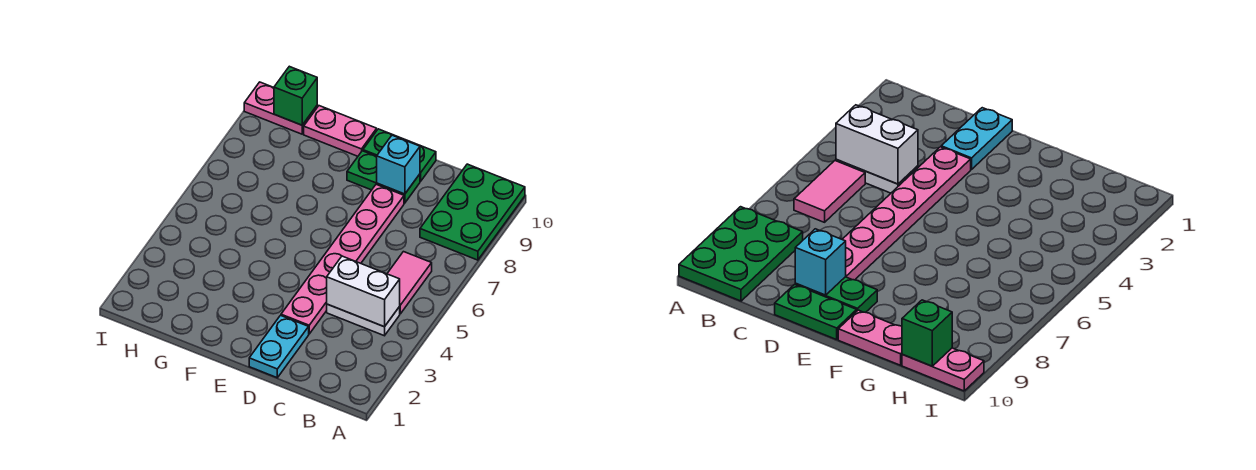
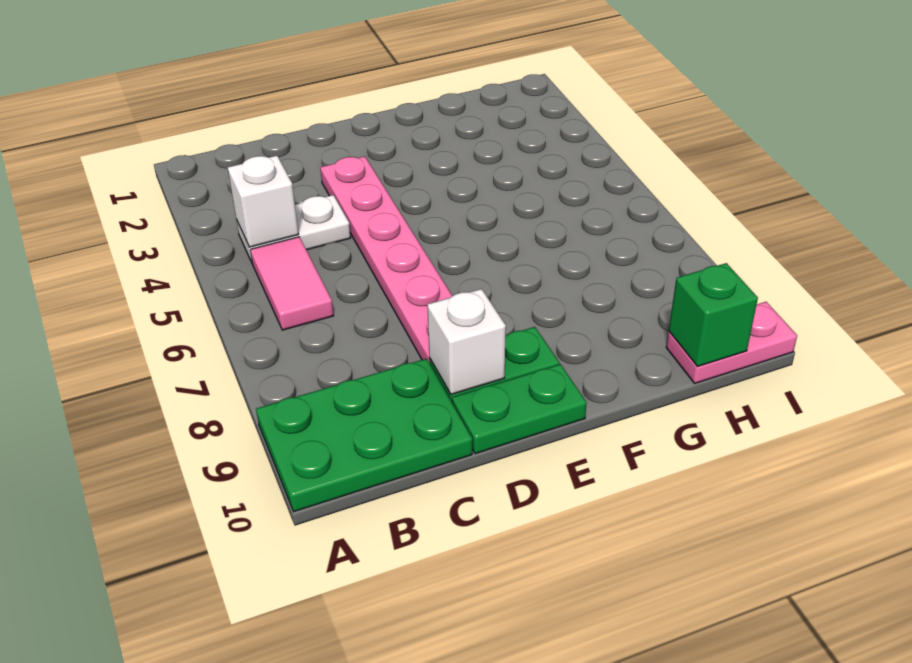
green plate A8:B10 level 1 -> green plate A9:C10 level 1
white brick B4:C4 level 2 -> white brick B4 level 2
cyan plate D1:D2 level 1 -> none
cyan brick D9 level 2 -> white brick D9 level 2
pink plate F10:G10 level 1 -> none

